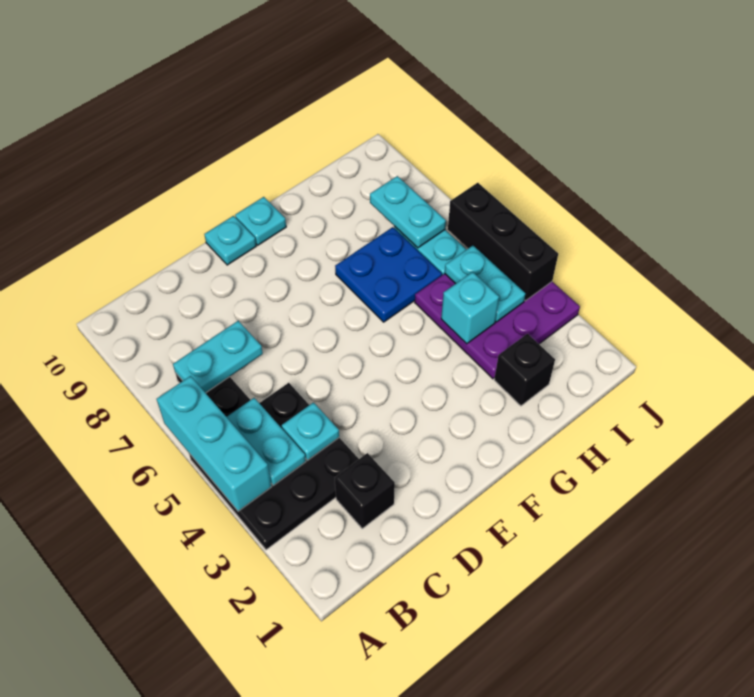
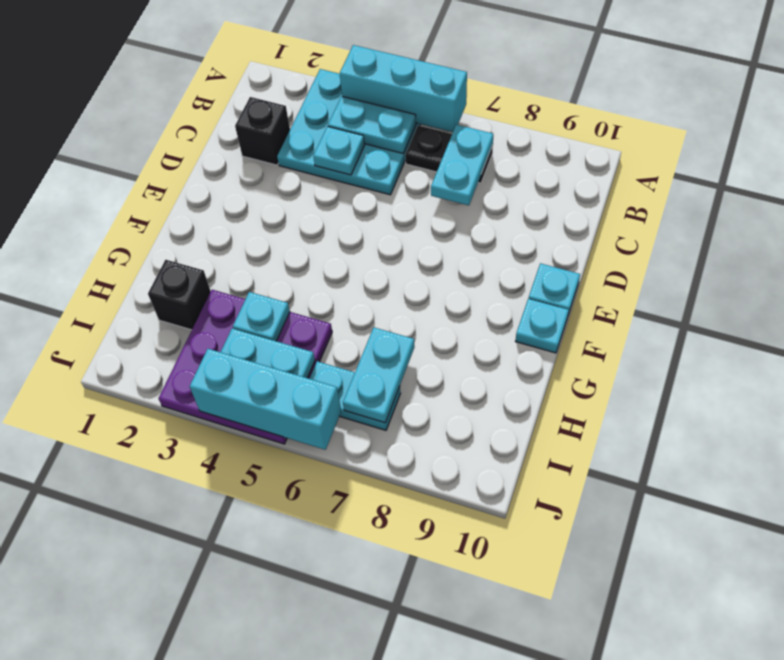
black plate A3:C5 level 1 -> cyan plate A3:C5 level 1
blue plate G6:H7 level 1 -> none
cyan brick H4 level 2 -> cyan plate H4 level 2
cyan plate I7:I8 level 2 -> cyan plate H7:I7 level 2
black brick J4:J6 level 2 -> cyan brick J4:J6 level 2

